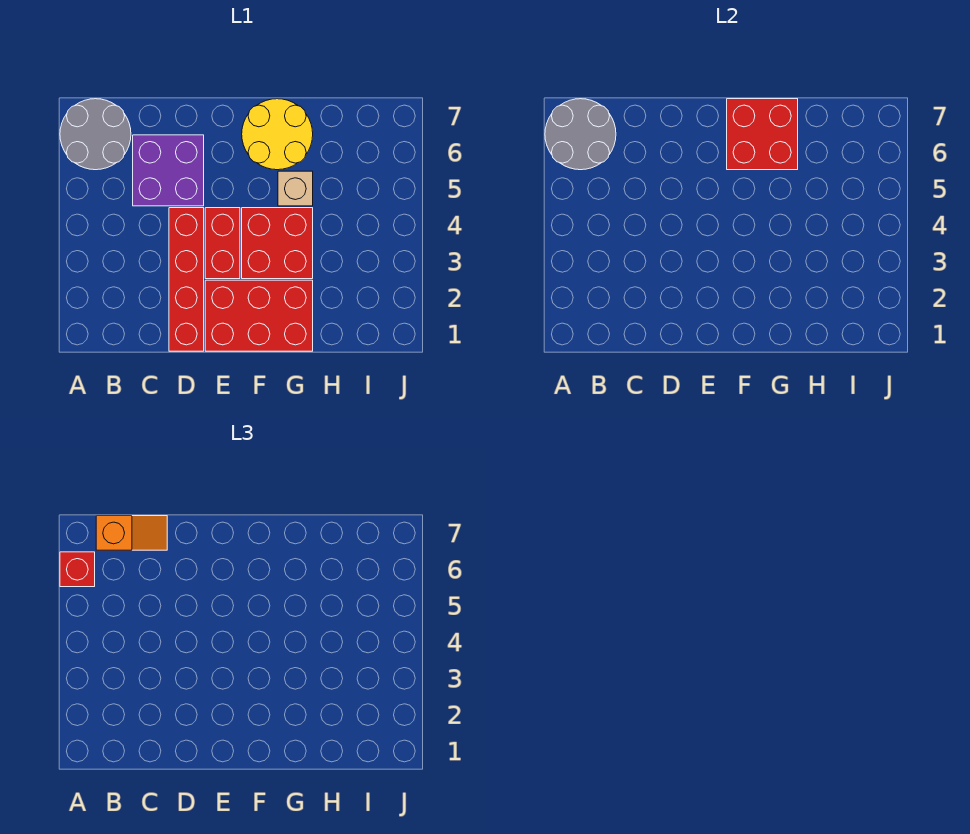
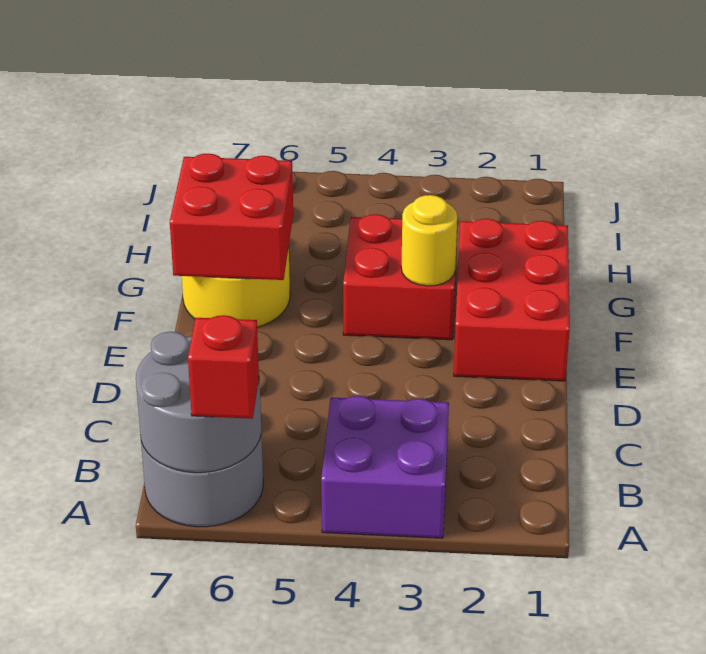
orange slope B7:C7 level 3 top B -> none
purple brick C5:D6 level 1 -> purple brick A3:B4 level 1
red brick D1:D4 level 1 -> none
red brick E3:E4 level 1 -> none
none -> yellow round brick F3 level 2
tan brick G5 level 1 -> none

